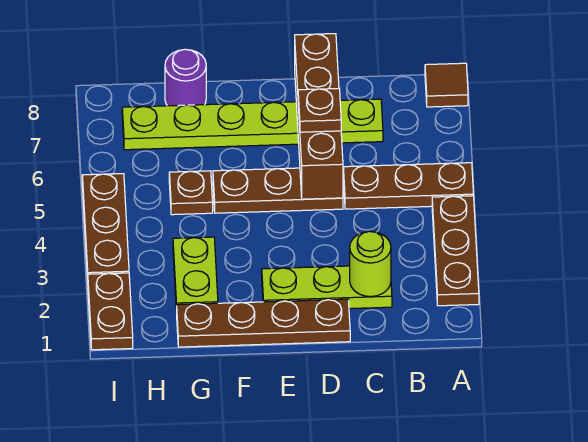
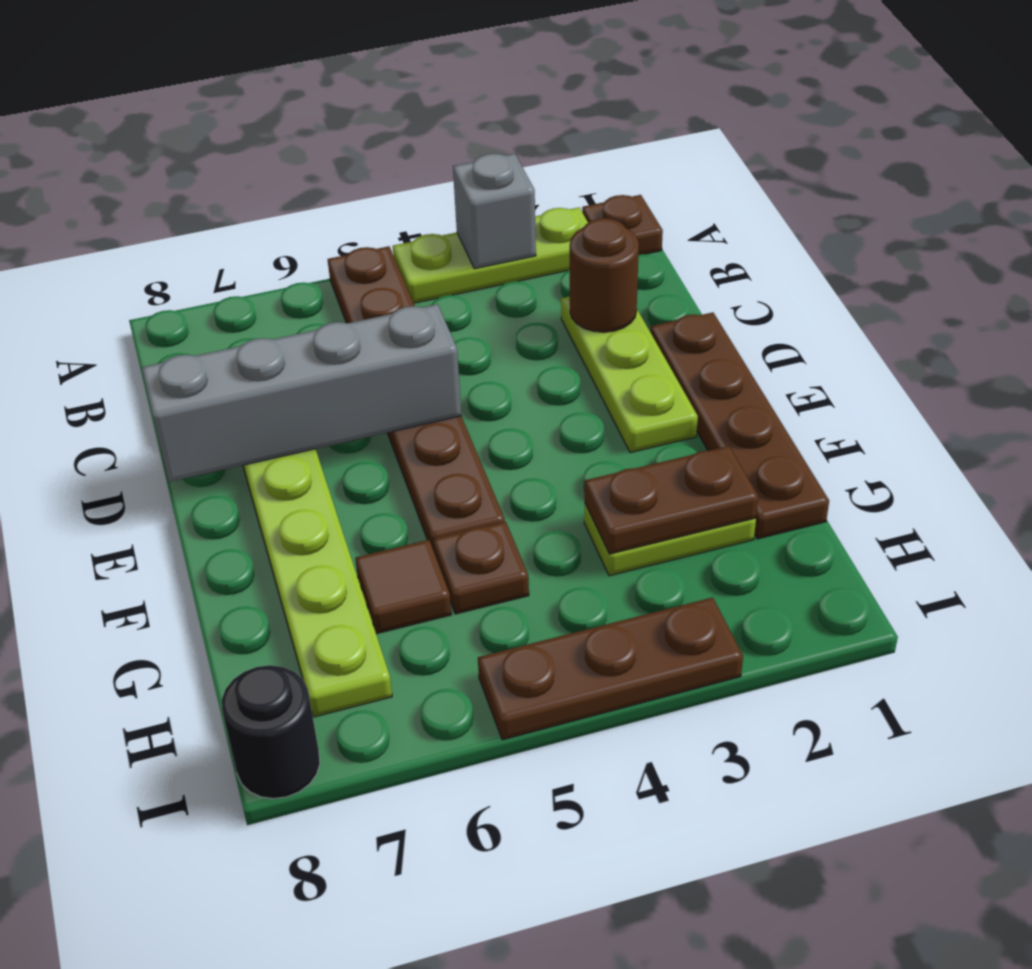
brown plate A2:A4 level 1 -> lime plate A2:A4 level 1
none -> grey brick A3 level 2
brown tile A8 level 1 -> brown tile G6 level 1
lime round brick C2 level 2 -> brown round brick C2 level 2
brown brick D5:D8 level 2 -> grey brick D5:D8 level 2
brown plate D6 level 3 -> brown plate A1 level 1
purple round brick G8 level 1 -> none
brown plate I1:I2 level 1 -> brown plate G2:G3 level 2
none -> black round brick I8 level 1

